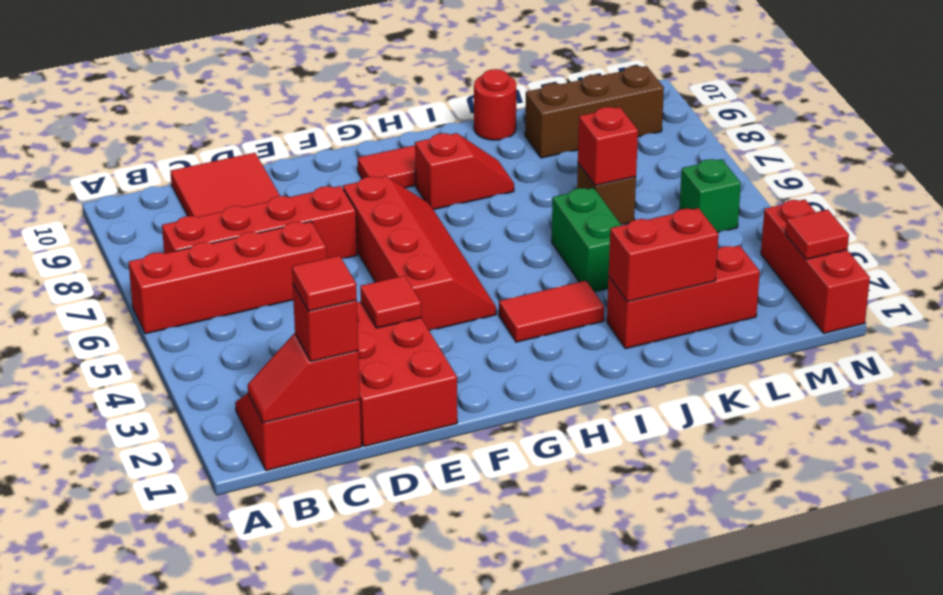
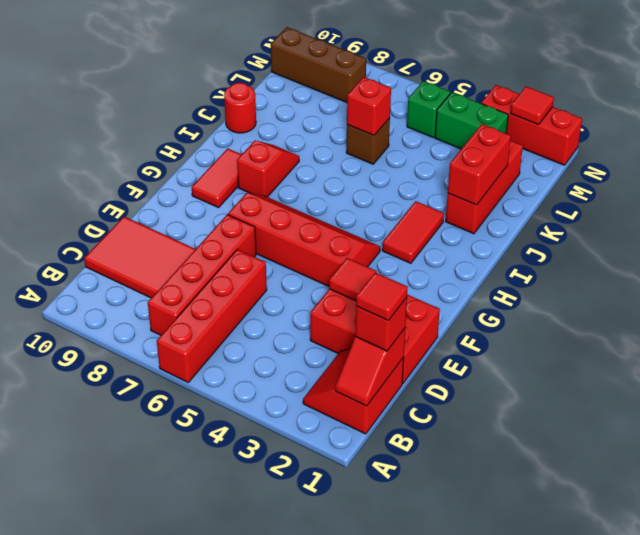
green brick J4:J5 level 1 -> green brick M3:M4 level 1
brown brick K9:M9 level 1 -> brown brick M8:M10 level 1

